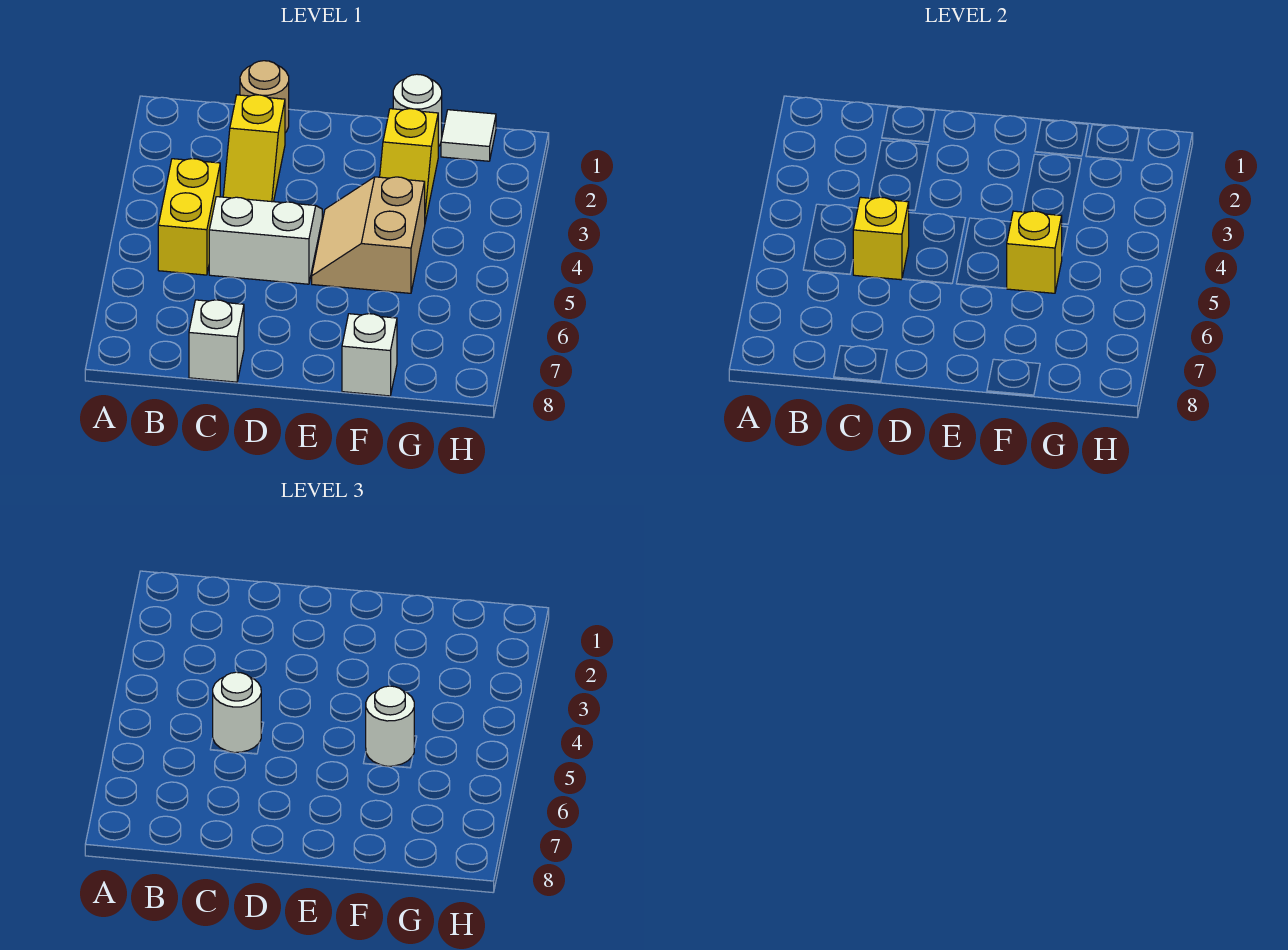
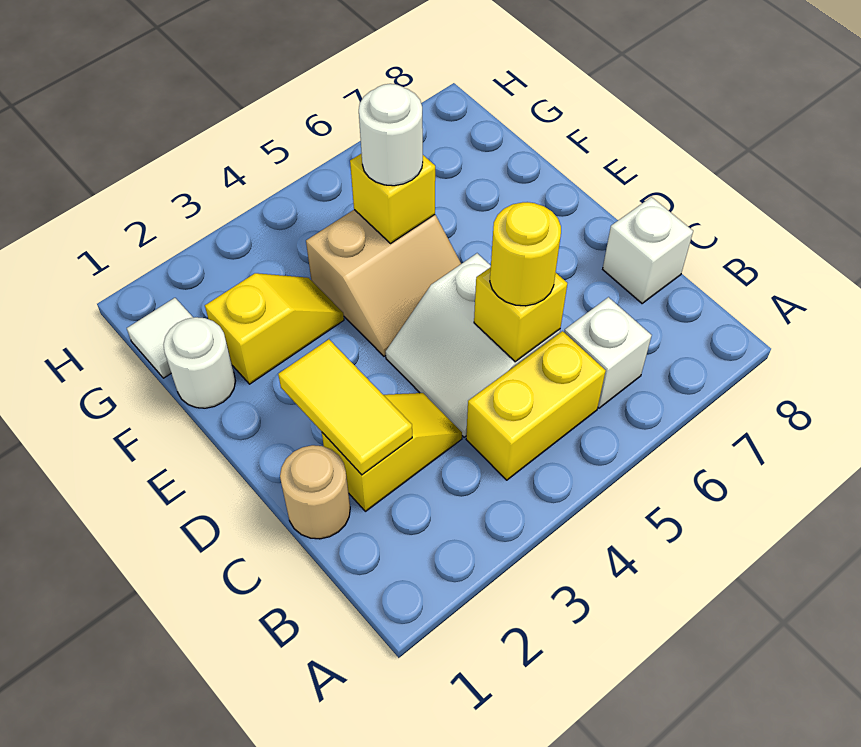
none -> yellow tile C2:D2 level 2
white round brick C5 level 3 -> yellow round brick C5 level 3
white brick F8 level 1 -> white brick B6 level 1

